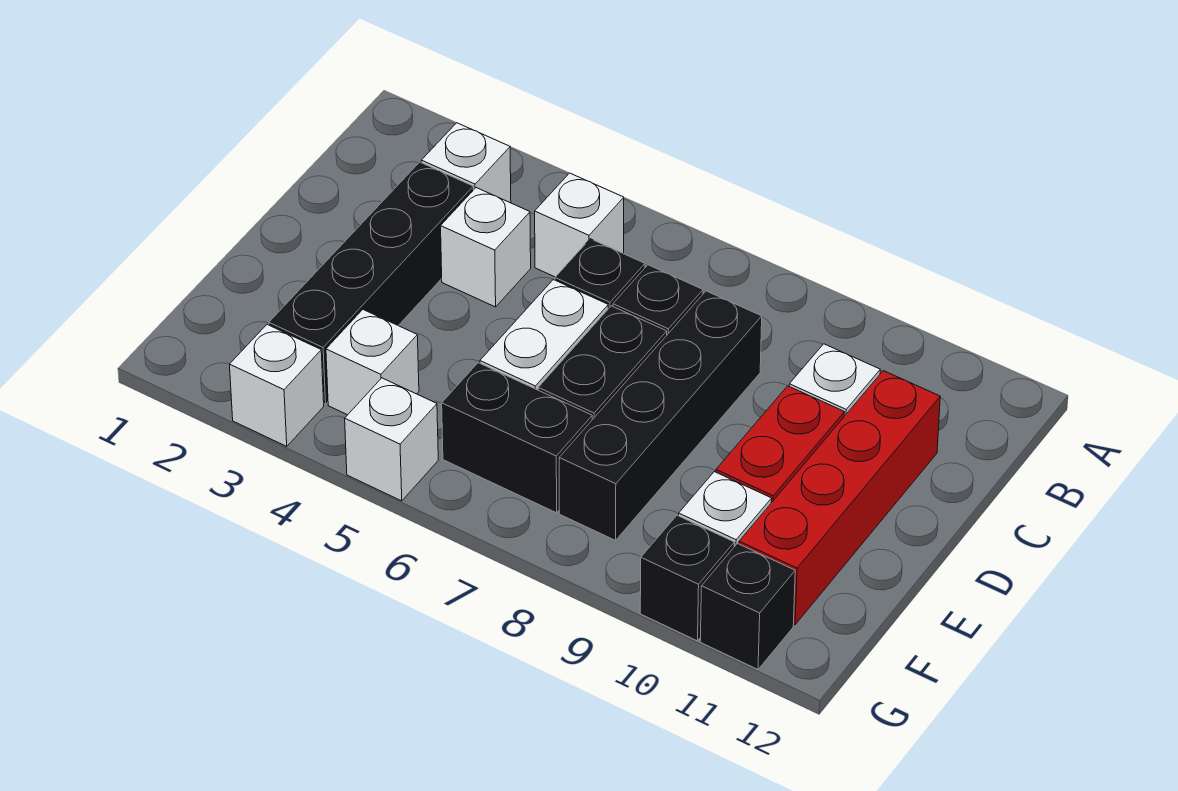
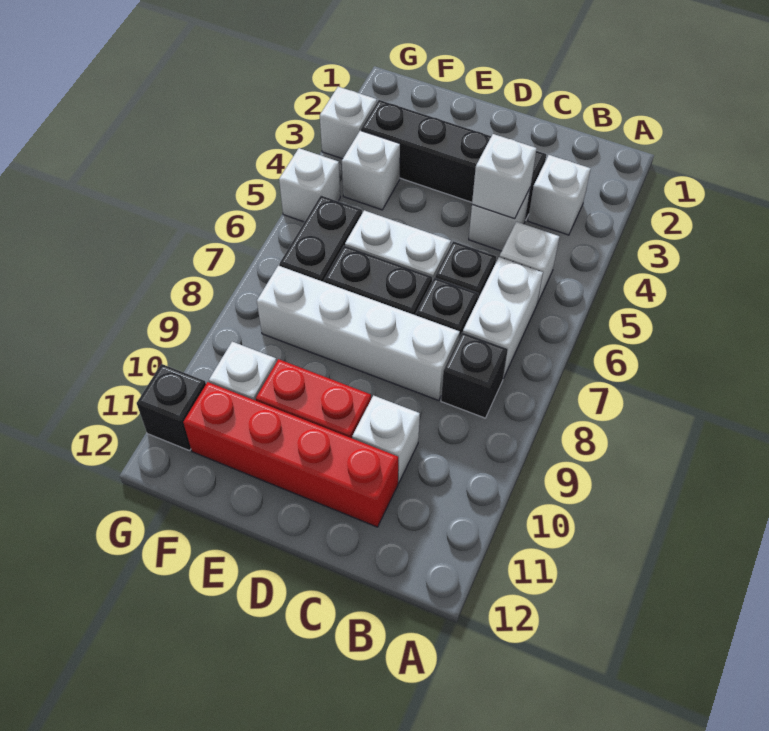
none -> white brick B6:B7 level 1
none -> white brick C4 level 2
black brick C8:F8 level 1 -> white brick C8:F8 level 1
black brick G10 level 1 -> black brick B8 level 1

